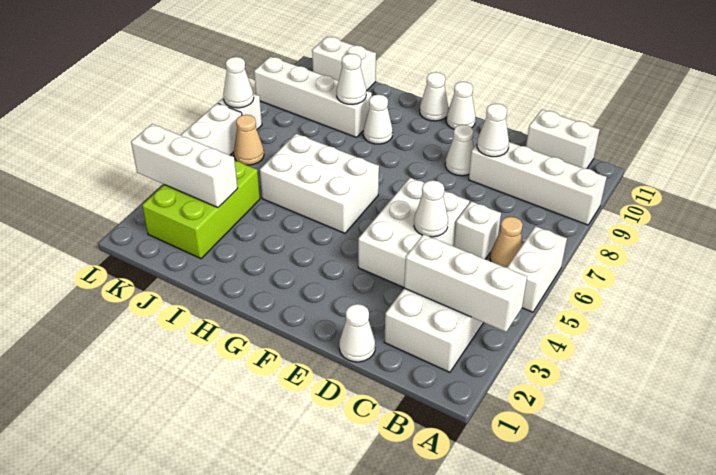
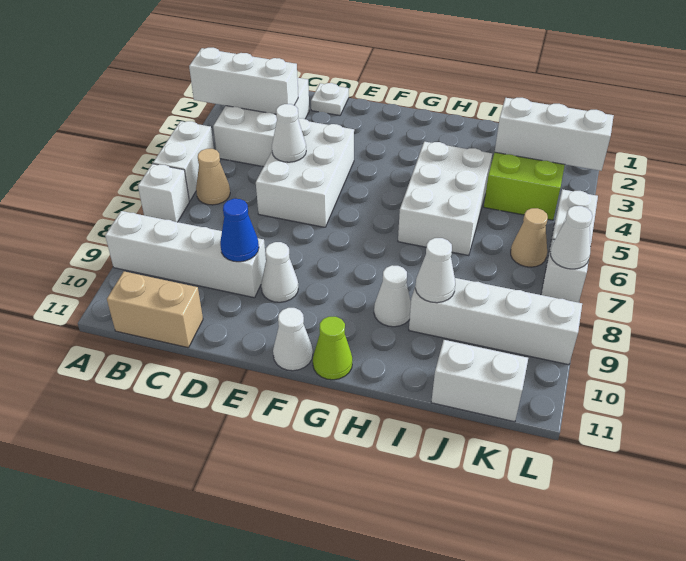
white brick B11:C11 level 1 -> tan brick B11:C11 level 1
white brick C6 level 1 -> white brick A7 level 1
white cone D1 level 1 -> white plate D1 level 1
white cone D9 level 2 -> blue cone D9 level 2
white brick G5:I6 level 1 -> white brick H4:I6 level 1
white cone G11 level 1 -> lime cone G11 level 1

